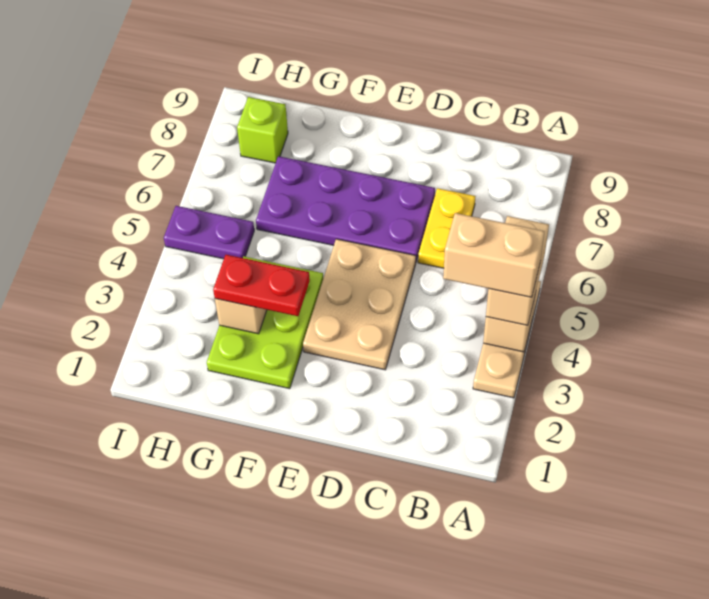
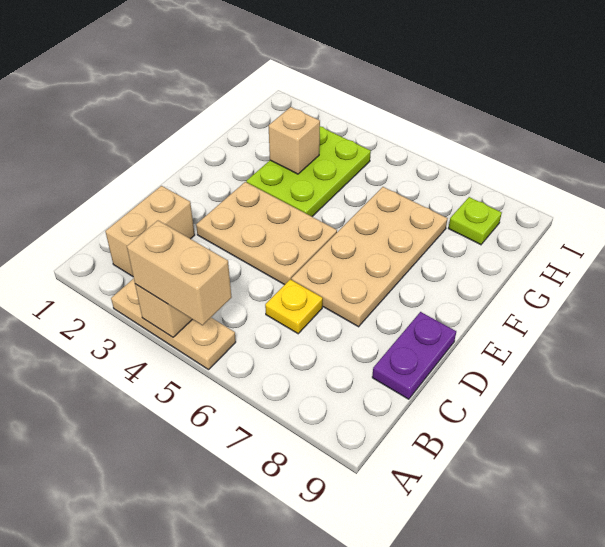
tan brick A4:B4 level 4 -> tan brick B2:C2 level 1
yellow plate C6:C7 level 1 -> yellow plate C6 level 1
purple plate D6:G7 level 1 -> tan plate D6:G7 level 1
lime plate F2:G4 level 1 -> lime plate F3:H4 level 1
red plate F3:G3 level 3 -> none
purple plate H5:I5 level 1 -> purple plate C9:D9 level 1
lime brick H8 level 1 -> lime plate H8 level 1

